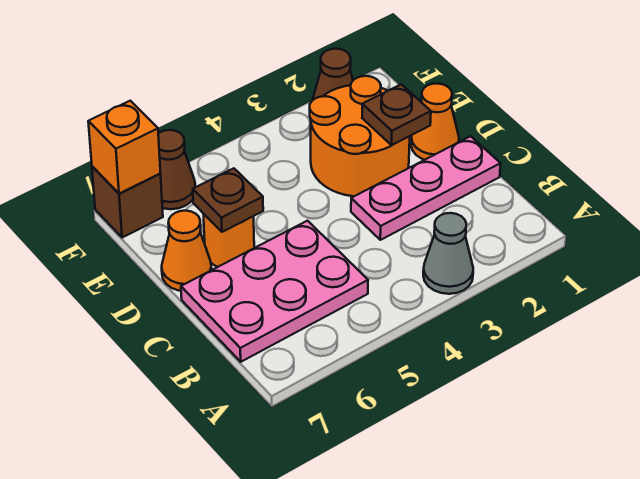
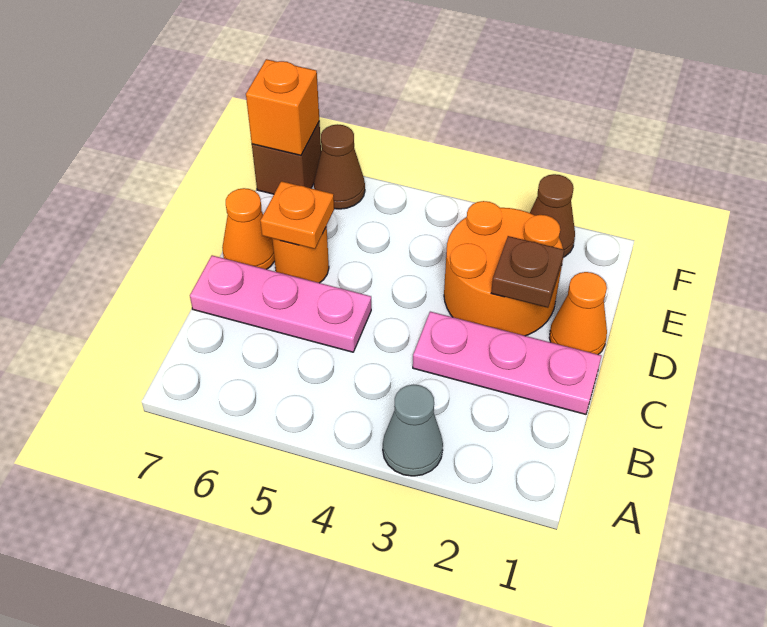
pink plate B5:C7 level 1 -> pink plate C5:C7 level 1
brown plate D6 level 2 -> orange plate D6 level 2

